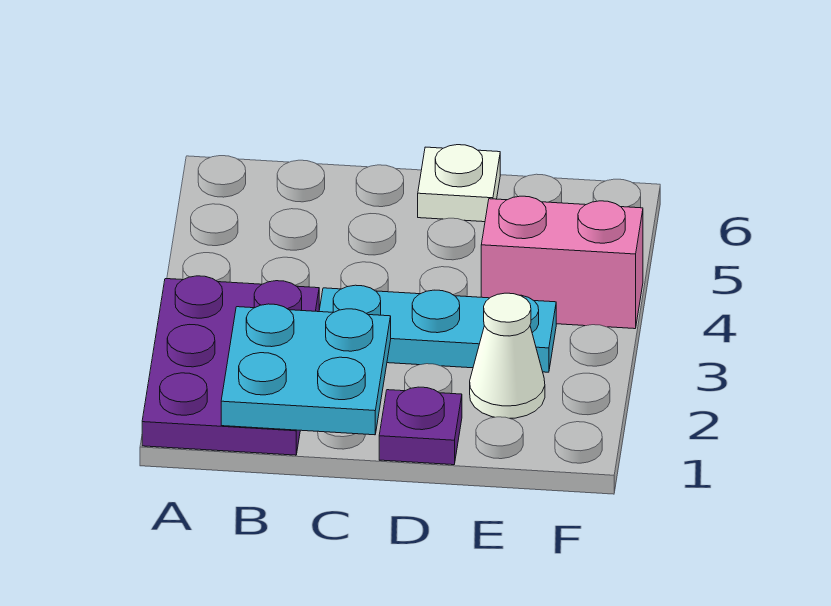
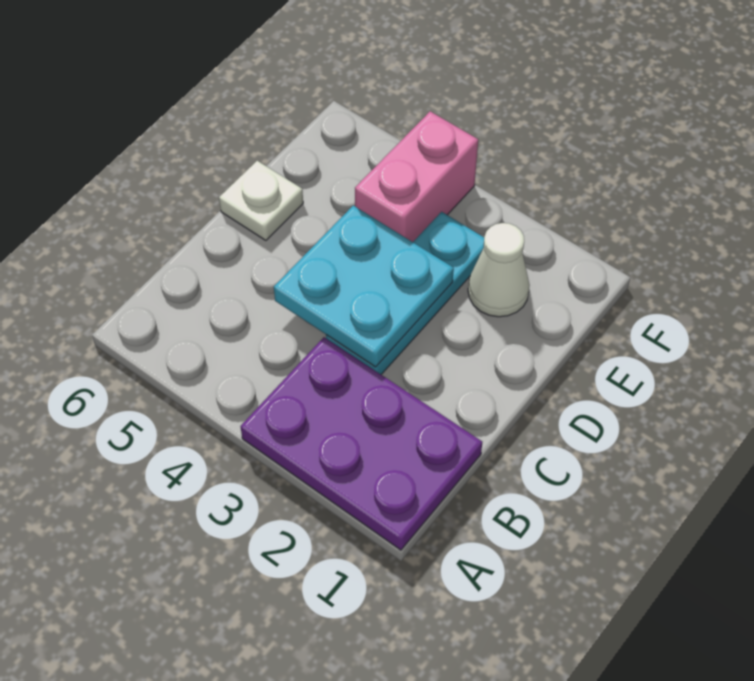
cyan plate B1:C2 level 2 -> cyan plate C3:D4 level 2
purple plate D1 level 1 -> none

